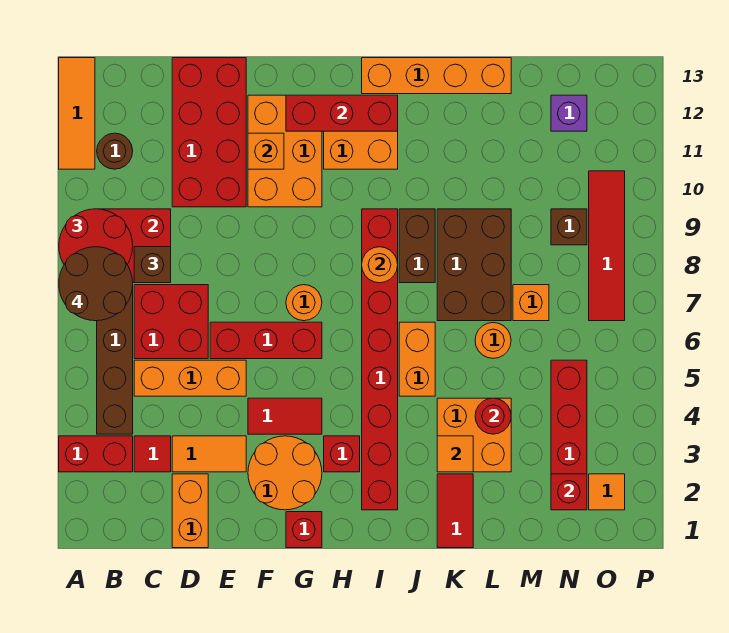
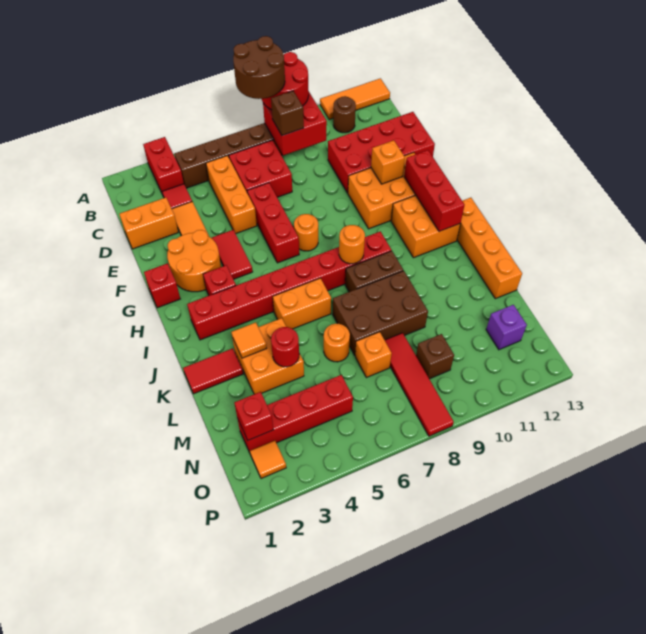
red tile O7:O10 level 1 -> red tile M8:P8 level 1

